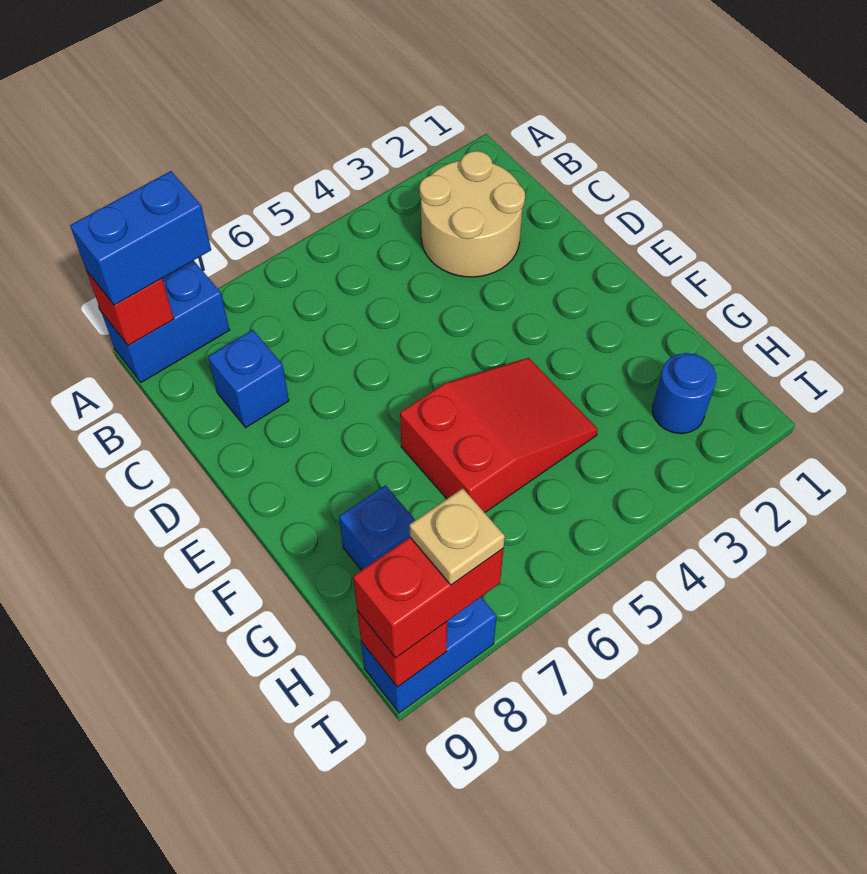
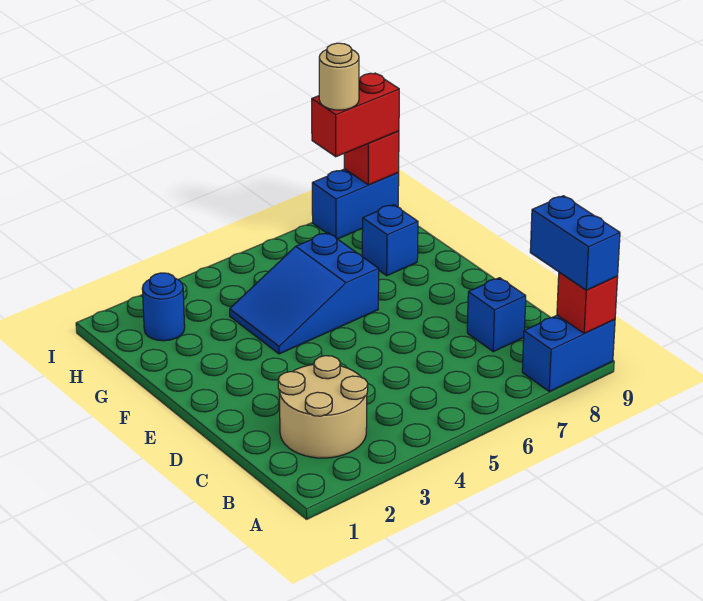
blue brick A8:A9 level 3 -> blue brick A9:B9 level 3
red slope F4:G6 level 1 top 6 -> blue slope F4:G6 level 1 top 6
tan plate I8 level 4 -> tan round brick I8 level 4

